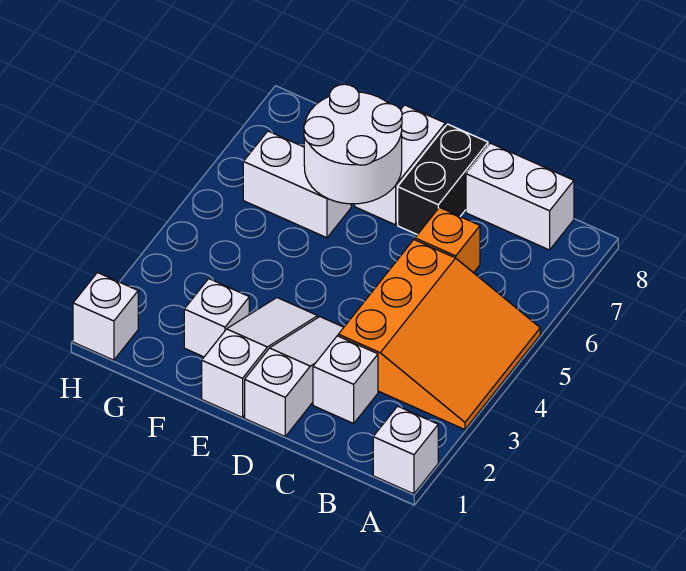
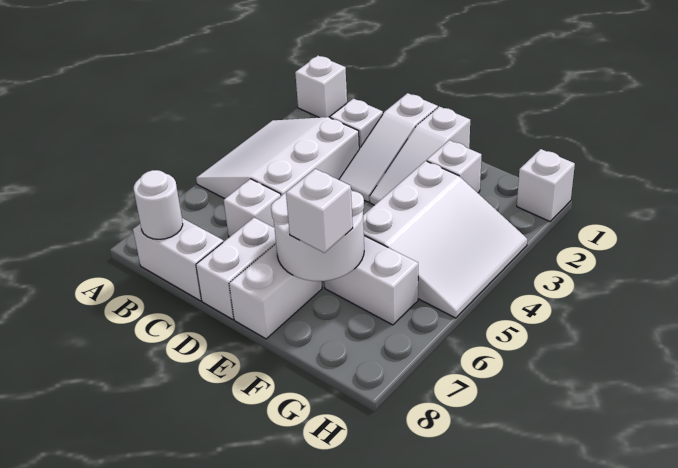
orange slope A3:C5 level 1 top C -> white slope A3:C5 level 1 top C
none -> white round brick B8 level 2
orange brick C6 level 1 -> white brick C6 level 1
black brick D7:D8 level 1 -> white brick D7:D8 level 1
none -> white slope F3:H5 level 1 top F
none -> white brick F7 level 3

